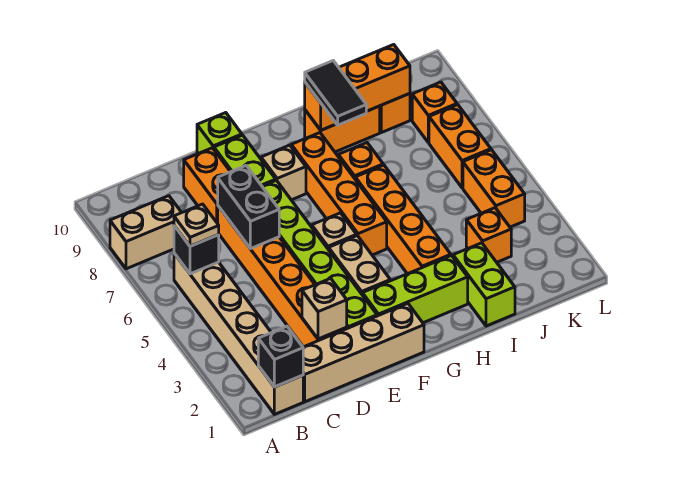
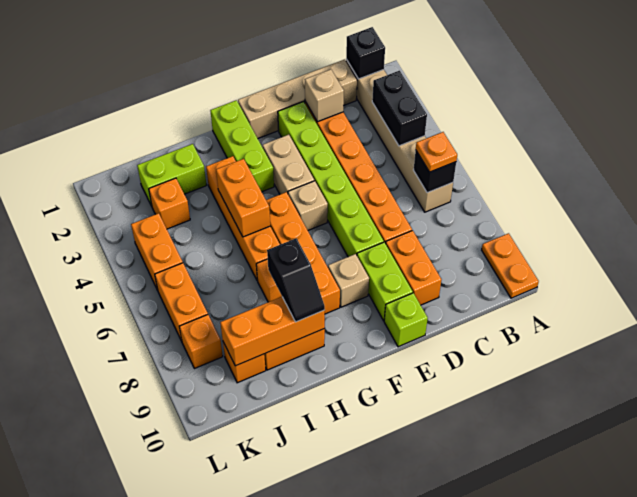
tan brick A8:B8 level 1 -> none
none -> orange plate A9:A10 level 1
tan plate B6 level 3 -> orange plate B6 level 3
black brick D6:D7 level 2 -> black brick B3:B4 level 2
lime brick F2:H2 level 1 -> lime brick G1:G3 level 1
none -> orange brick H4:H5 level 2
black tile H8:H9 level 3 -> black slope H8:H9 level 3 top 8
lime brick I1:I2 level 1 -> lime brick I2:J2 level 1

